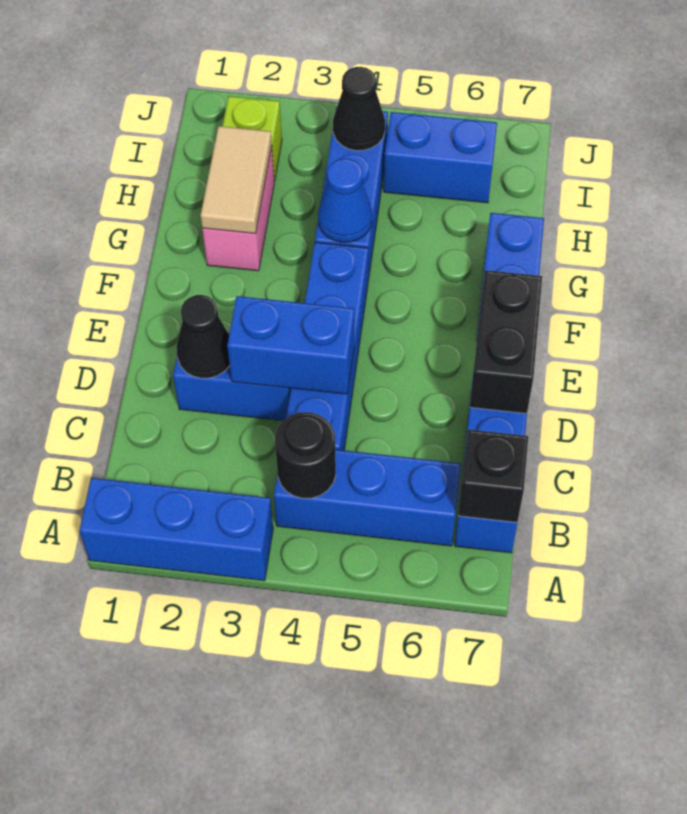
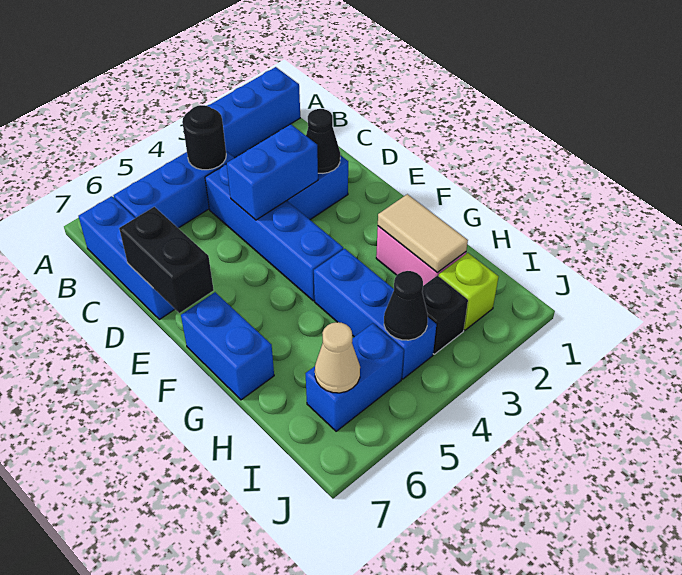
black brick B7 level 2 -> black brick I3 level 1
blue cone G4 level 2 -> none
none -> tan cone I6 level 2

